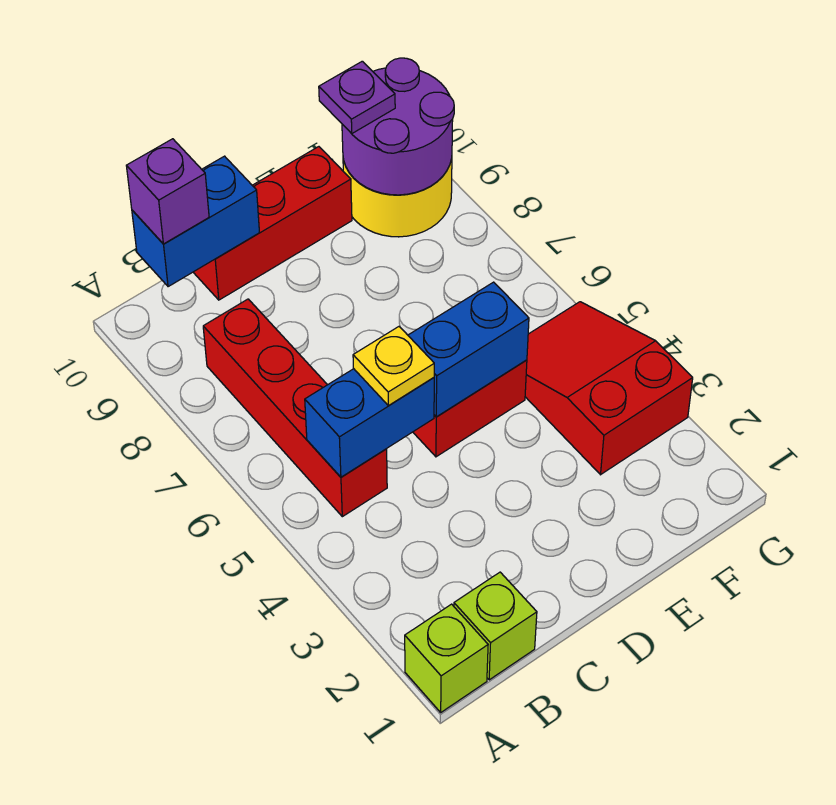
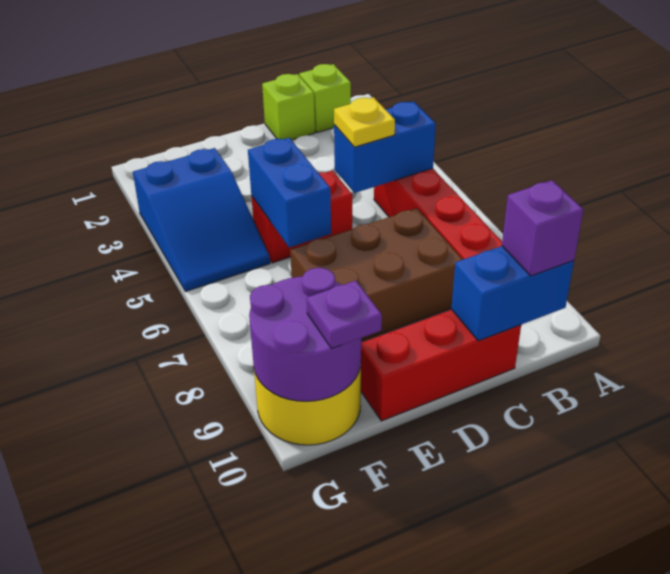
lime brick A1 level 1 -> lime brick C1 level 1
none -> brown brick C7:E8 level 1
blue brick D5:E5 level 2 -> blue brick E5:E6 level 2
red slope F3:G5 level 1 top 3 -> blue slope F3:G5 level 1 top 3

